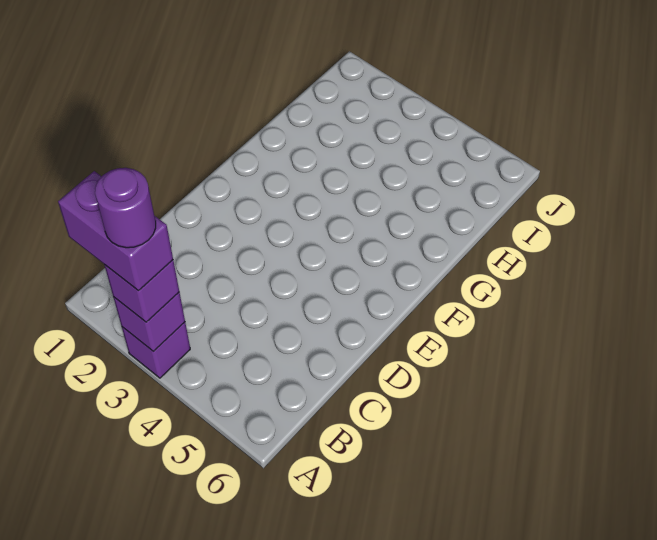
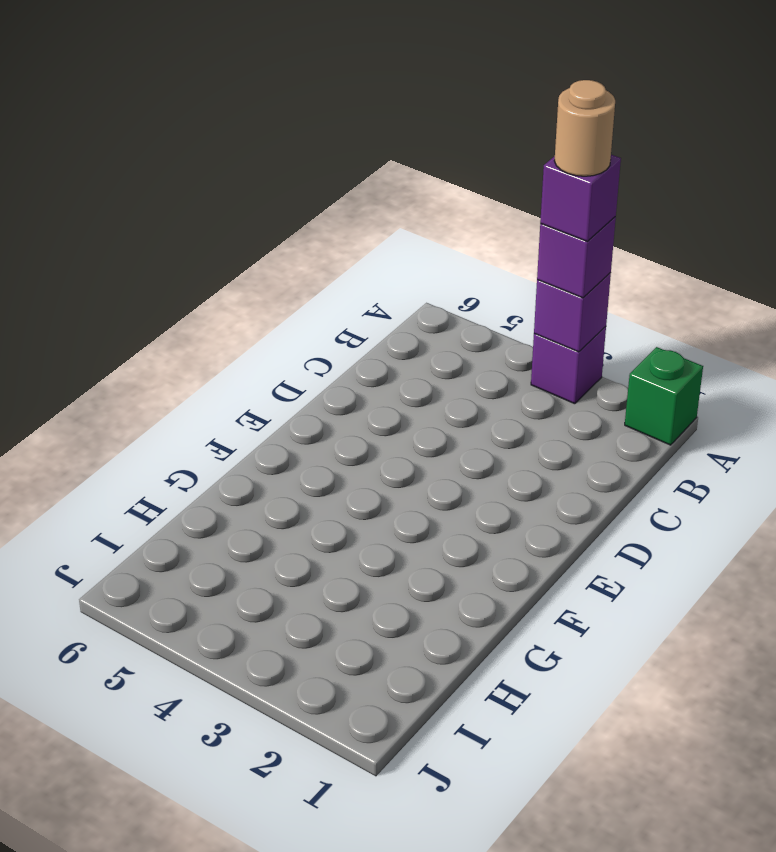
none -> green brick A1 level 1
purple brick A2:A3 level 4 -> purple brick A3 level 4
purple round brick A3 level 5 -> tan round brick A3 level 5

